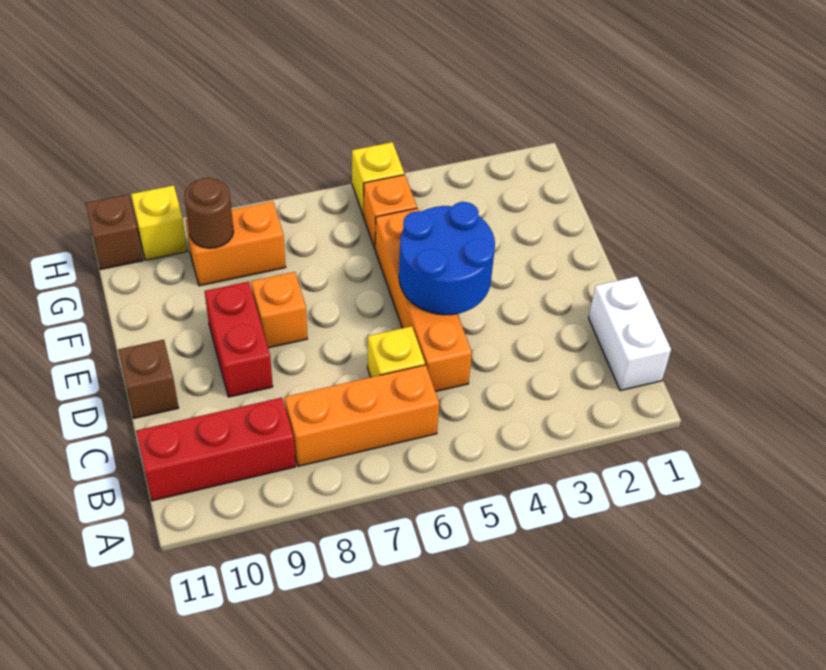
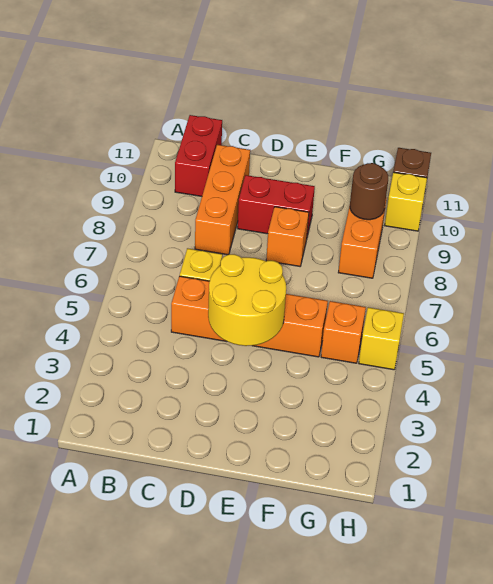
white brick B1:C1 level 1 -> none
orange brick B6:B8 level 1 -> orange brick C8:C10 level 1
red brick B9:B11 level 1 -> red brick B10:B11 level 1
blue round brick D4:E5 level 2 -> yellow round brick D4:E5 level 2
brown brick D11 level 1 -> none

